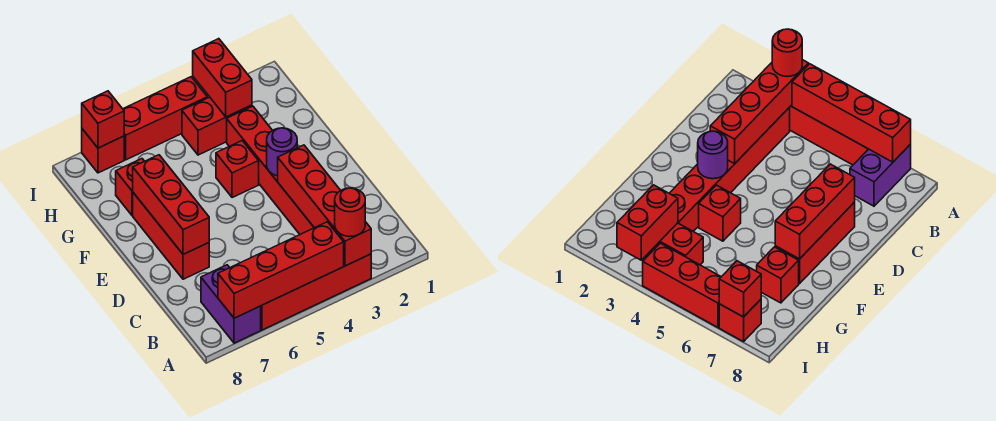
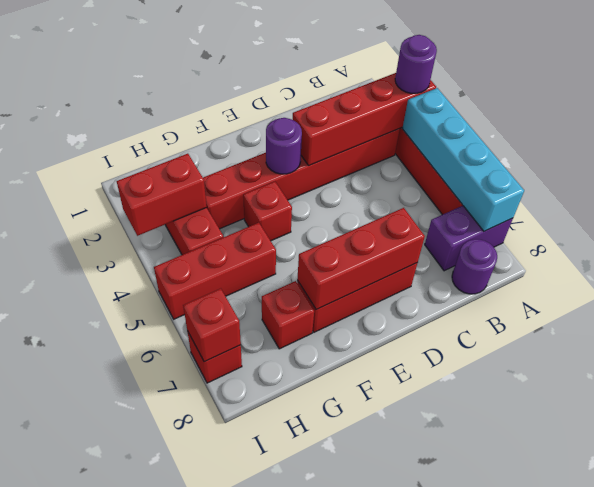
red round brick A3 level 3 -> purple round brick A3 level 3
red brick A4:A7 level 2 -> cyan brick A4:A7 level 2
none -> purple round brick B8 level 1
red brick I4:I6 level 1 -> red brick G5:I5 level 1

